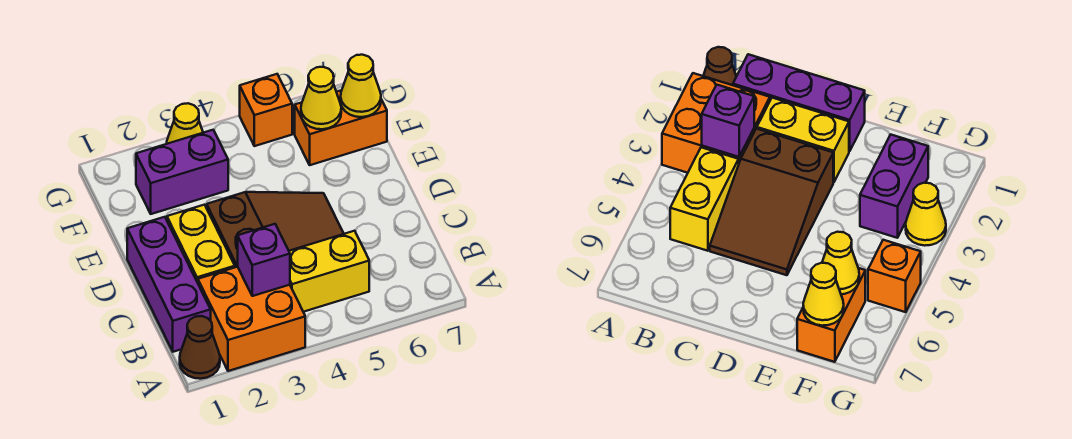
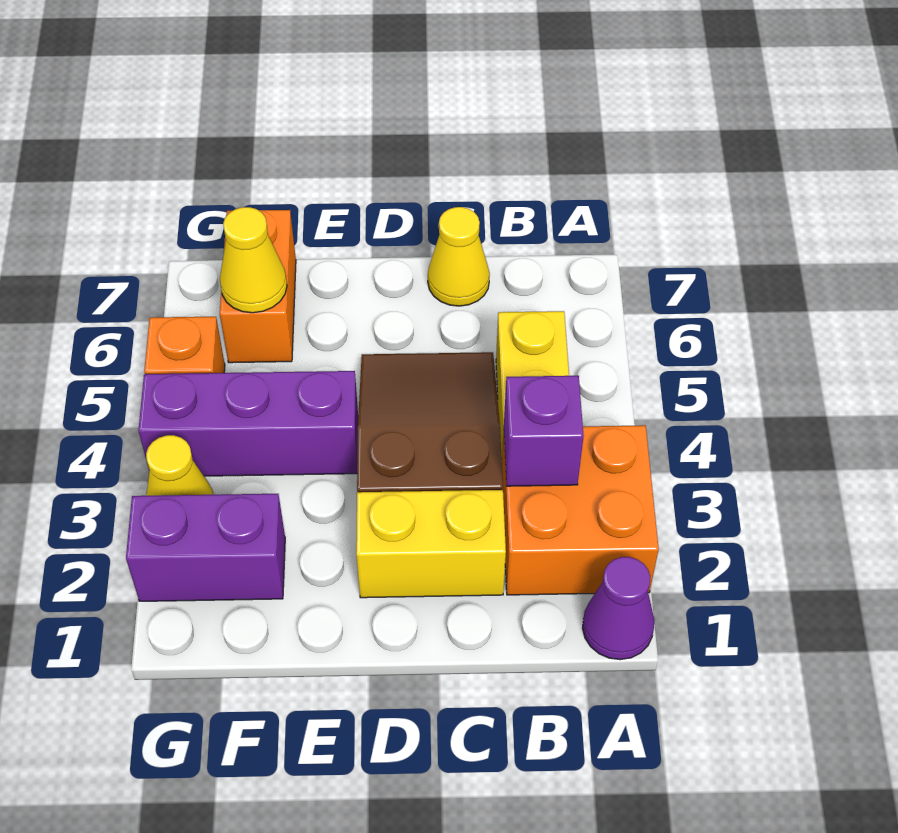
brown cone A1 level 1 -> purple cone A1 level 1
purple brick B1:D1 level 1 -> purple brick E4:G4 level 1
purple brick F2:F3 level 1 -> purple brick F2:G2 level 1
yellow cone F7 level 2 -> yellow cone C7 level 1

